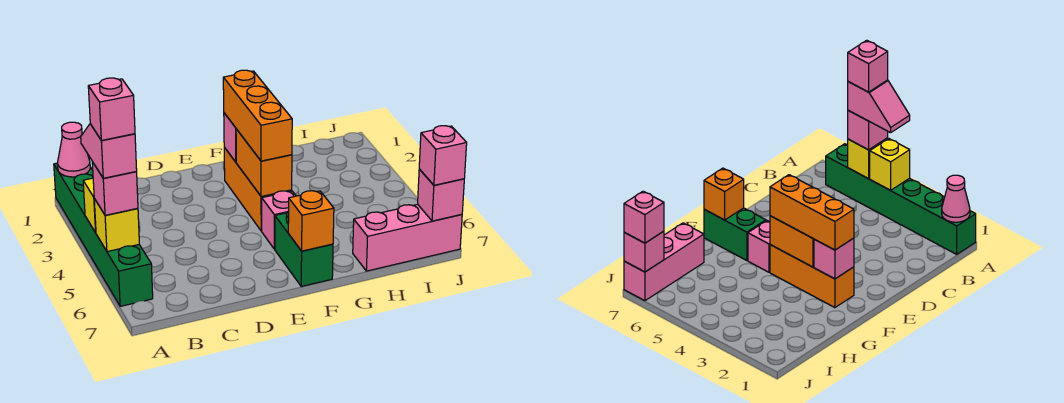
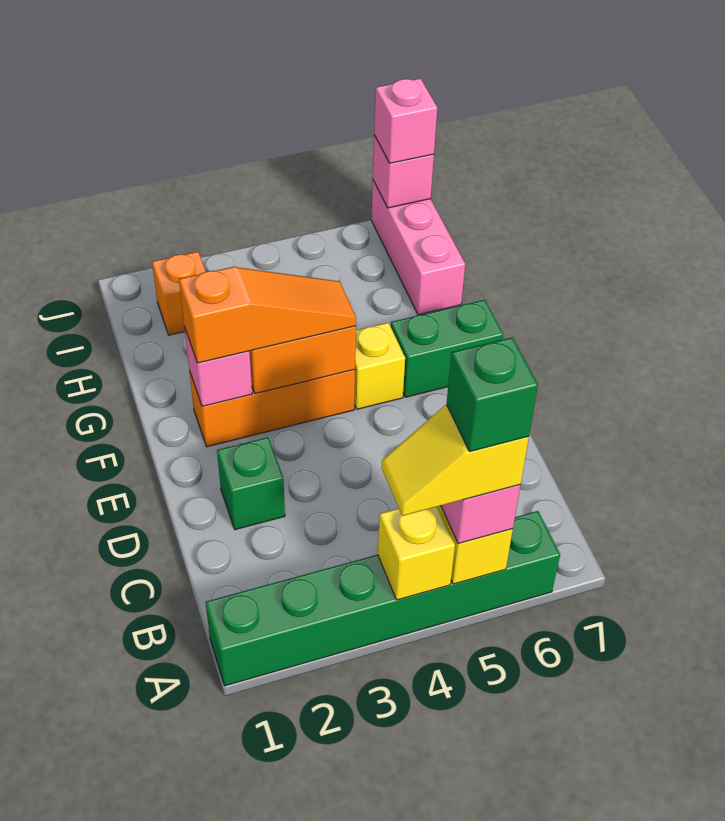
pink cone A1 level 2 -> none
pink slope A4:A5 level 4 top 5 -> yellow slope A4:A5 level 4 top 5
pink brick A5 level 5 -> green brick A5 level 5
none -> green brick D2 level 1
orange brick F2:F4 level 3 -> orange slope F2:F4 level 3 top 2
pink brick F5 level 1 -> yellow brick F5 level 1
orange brick F7 level 2 -> orange brick I2 level 1

